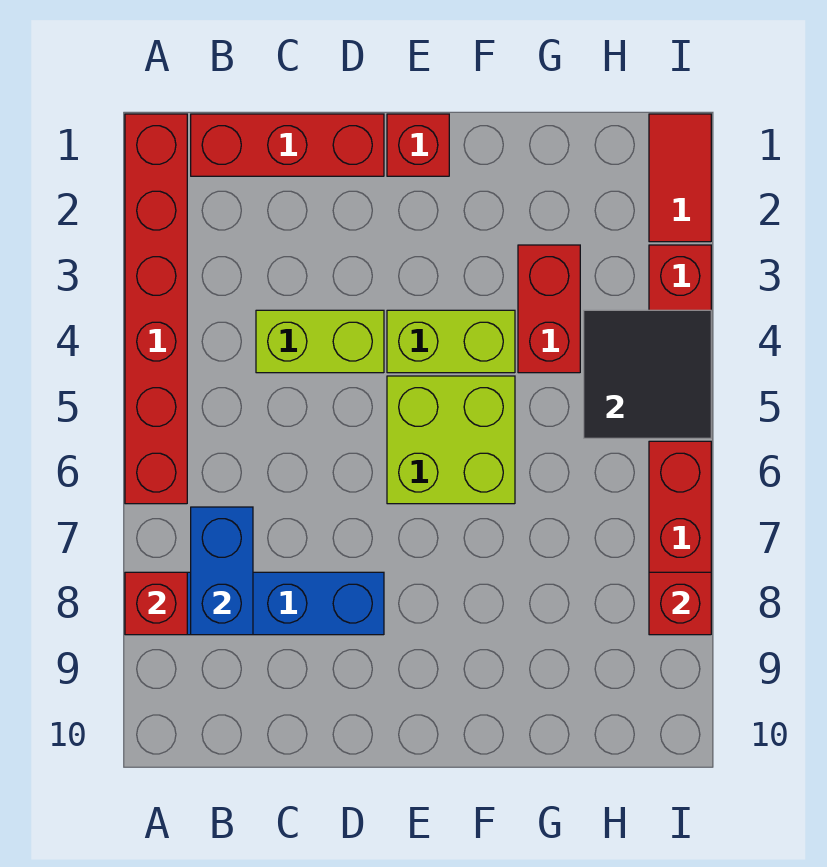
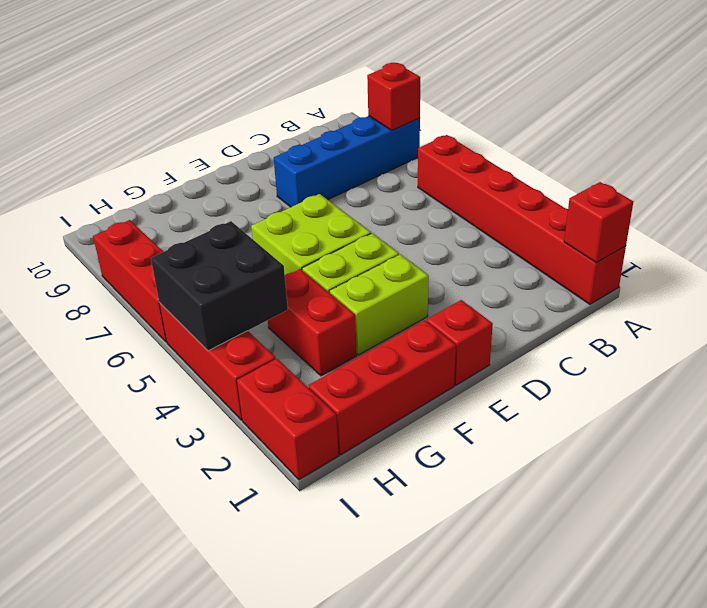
red brick B1:D1 level 1 -> red brick F1:H1 level 1
blue brick B7:B8 level 2 -> none
lime brick C4:D4 level 1 -> lime brick E3:F3 level 1
black tile H4:I5 level 2 -> black brick H4:I5 level 2
red tile I1:I2 level 1 -> red brick I1:I2 level 1
red brick I8 level 2 -> red brick A1 level 2

